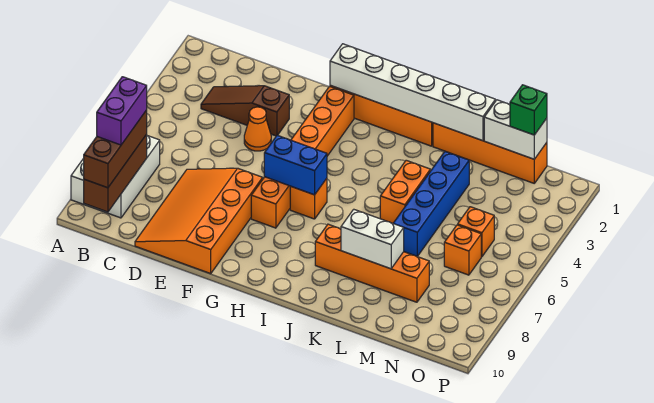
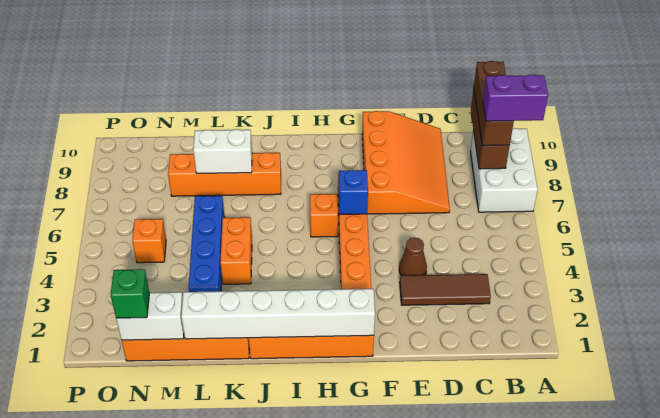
purple brick B8:B9 level 4 -> purple brick A8:B8 level 4
brown slope C3:E3 level 1 top E -> brown tile C3:E3 level 1
orange cone E4 level 1 -> brown cone E4 level 1
blue brick G6:H6 level 2 -> blue brick G6 level 2
orange brick N6 level 1 -> none

